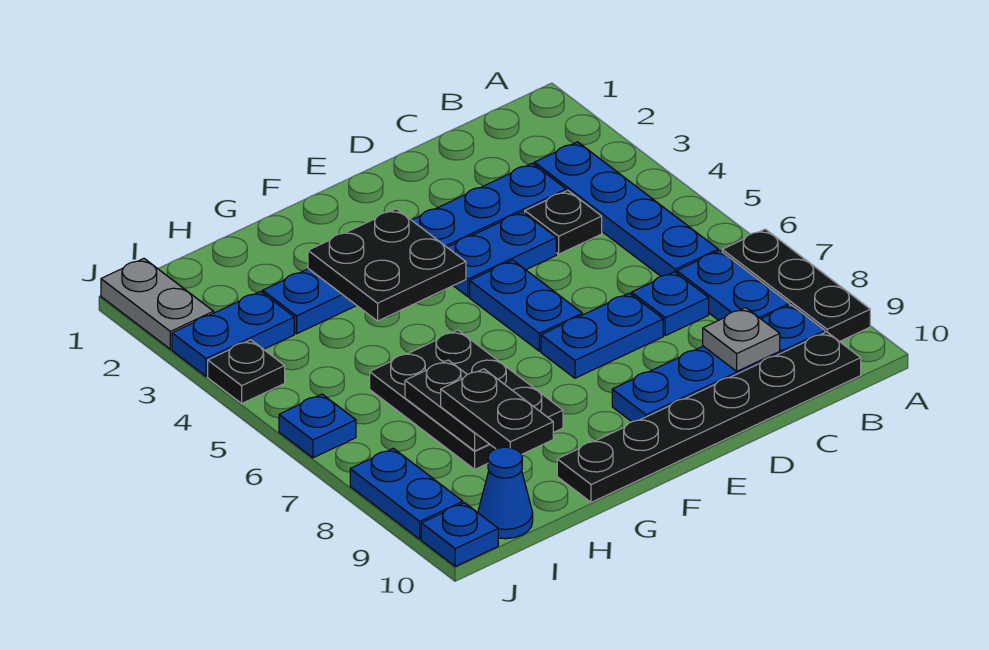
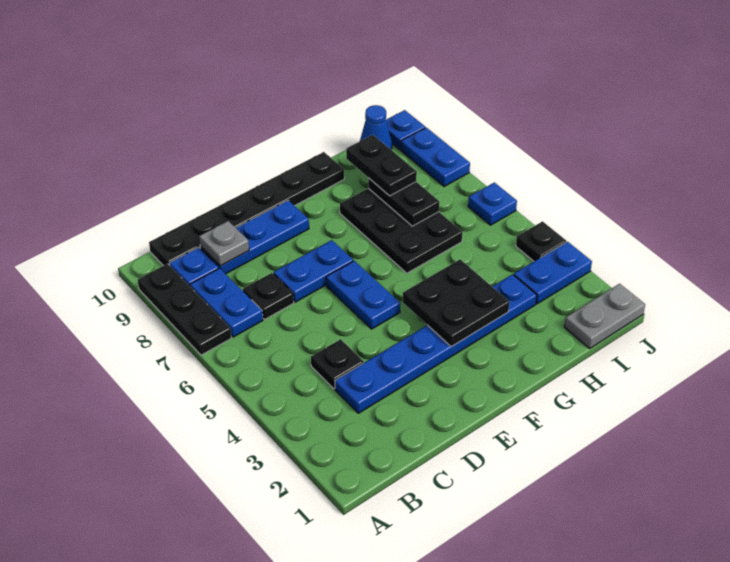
blue plate B3:B6 level 1 -> none
blue plate C7 level 1 -> black plate C7 level 1
blue plate D4:E4 level 1 -> none
grey plate J1:J2 level 1 -> grey plate I1:J1 level 1

